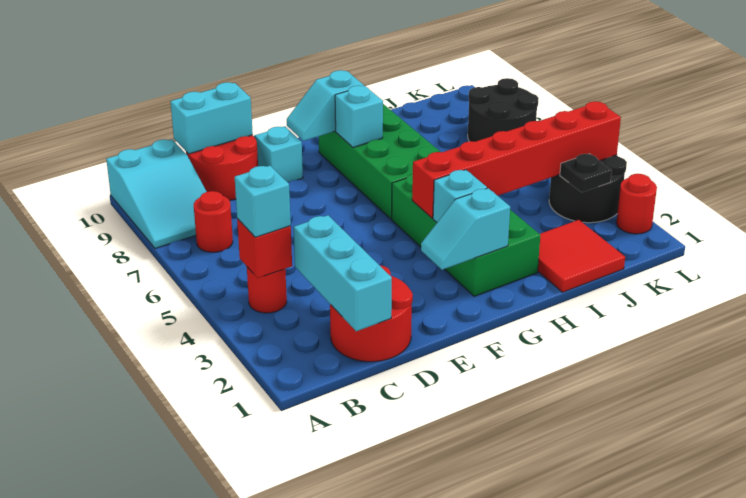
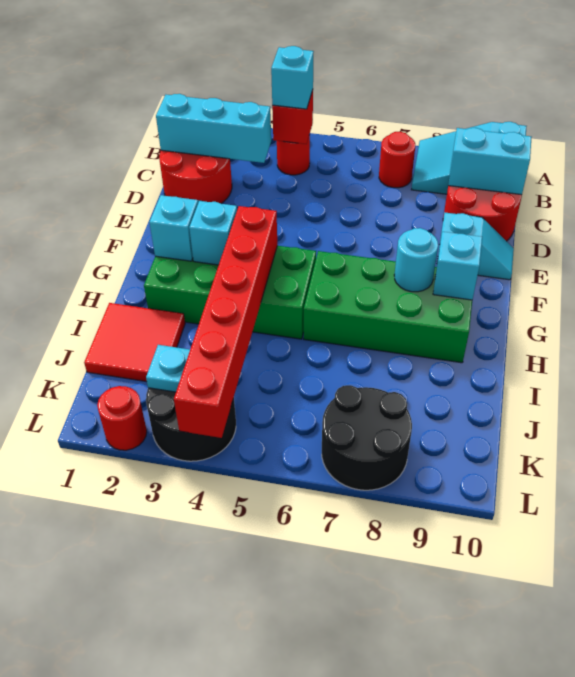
cyan brick C10:D10 level 2 -> cyan brick C9:C10 level 2
cyan brick G8 level 2 -> cyan round brick G8 level 2
black plate K3 level 2 -> cyan plate K3 level 2

